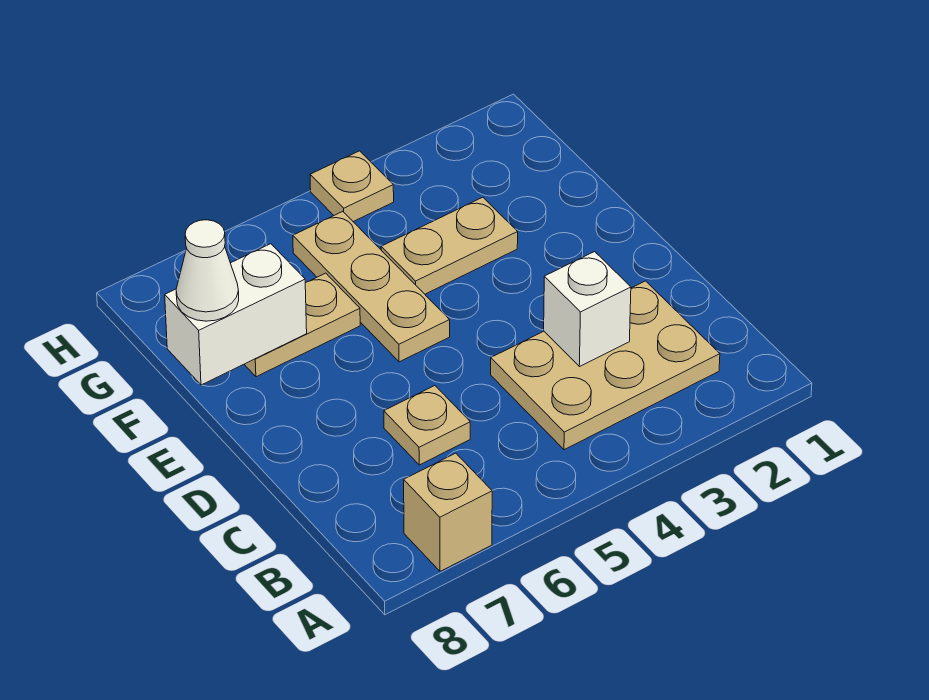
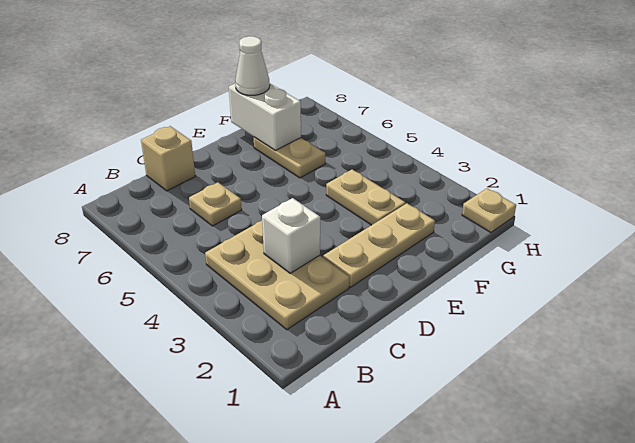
tan brick A7 level 1 -> tan brick C8 level 1
tan plate E5:G5 level 1 -> tan plate D2:F2 level 1
tan plate H4 level 1 -> tan plate H1 level 1

